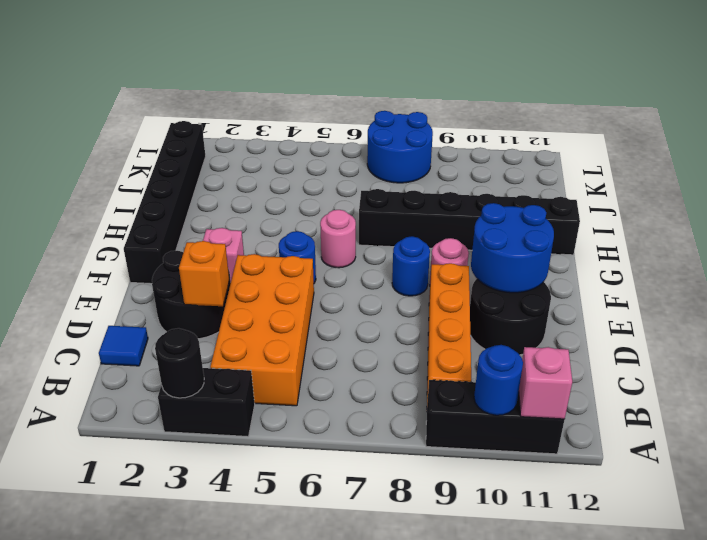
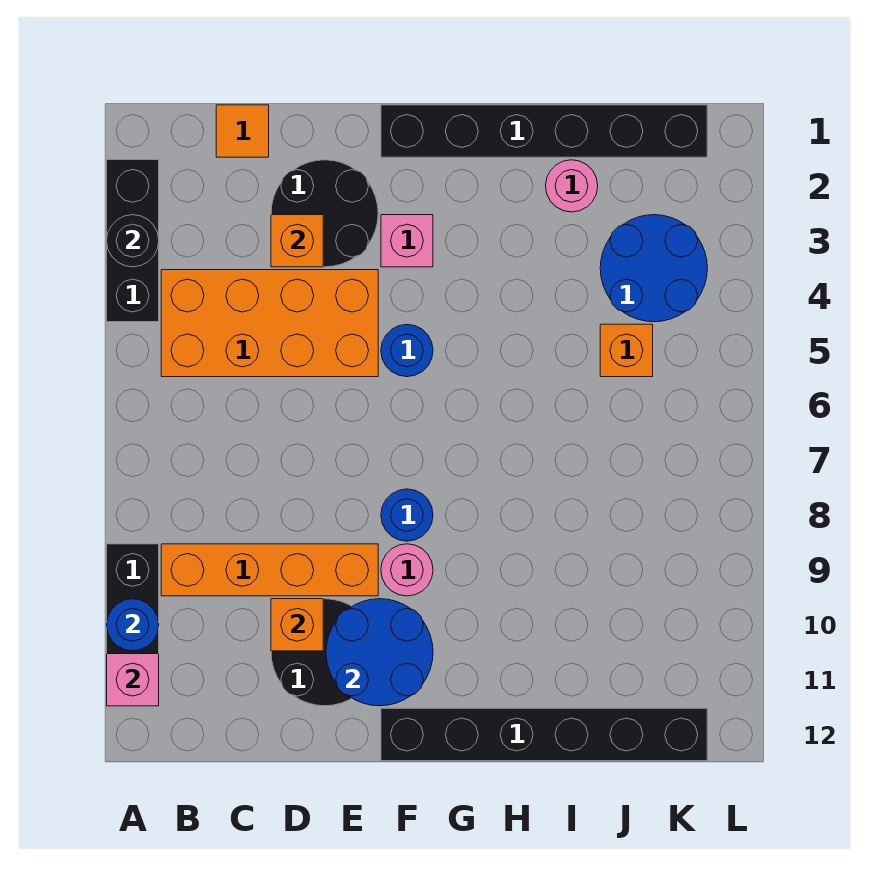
black brick A3:A4 level 1 -> black brick A2:A4 level 1
blue tile C1 level 1 -> orange tile C1 level 1
none -> orange brick D10 level 2
pink round brick G6 level 1 -> pink round brick I2 level 1
black brick H7:H12 level 1 -> black brick F12:K12 level 1
none -> orange brick J5 level 1
blue round brick K7:L8 level 1 -> blue round brick J3:K4 level 1

